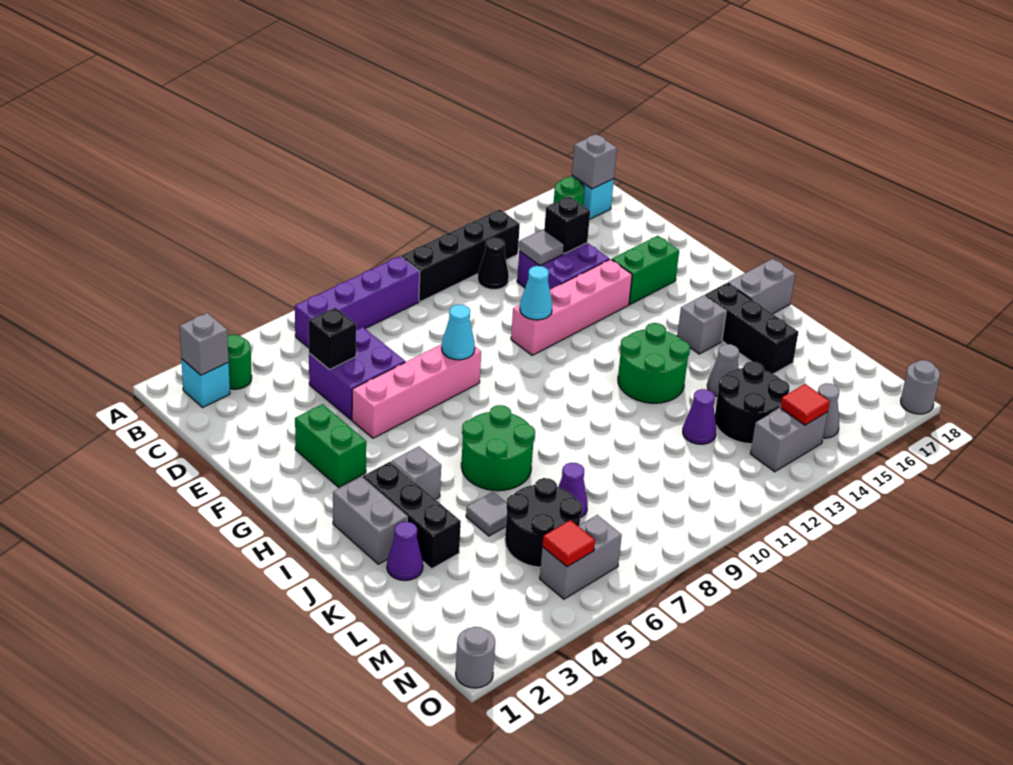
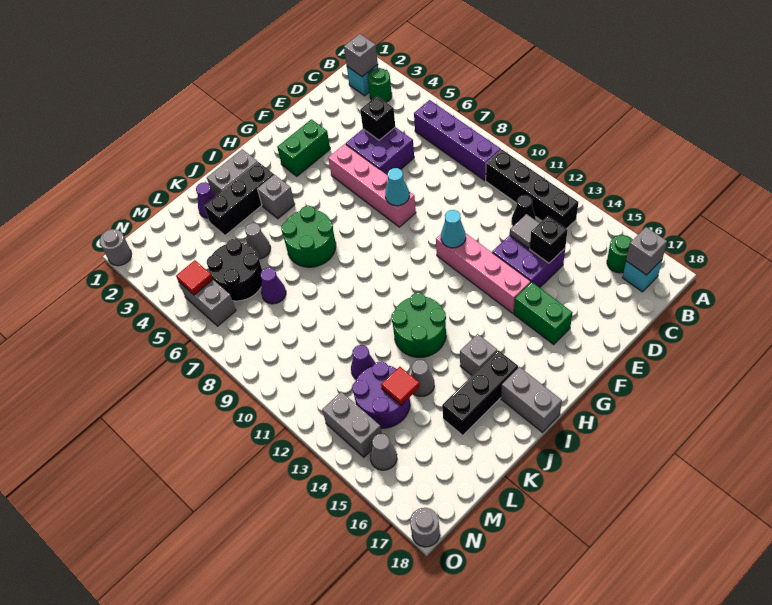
grey tile K5 level 1 -> grey cone K5 level 1
black round brick L13:M14 level 1 -> purple round brick L13:M14 level 1
red tile N14 level 2 -> red tile L14 level 2

